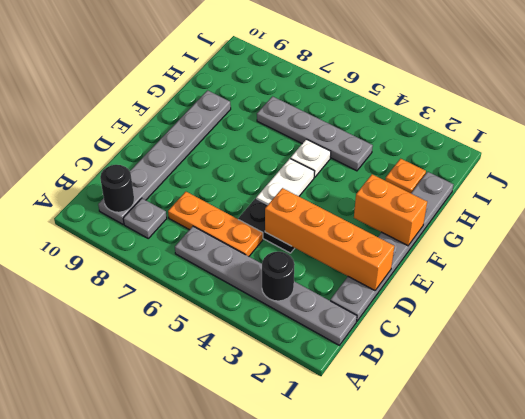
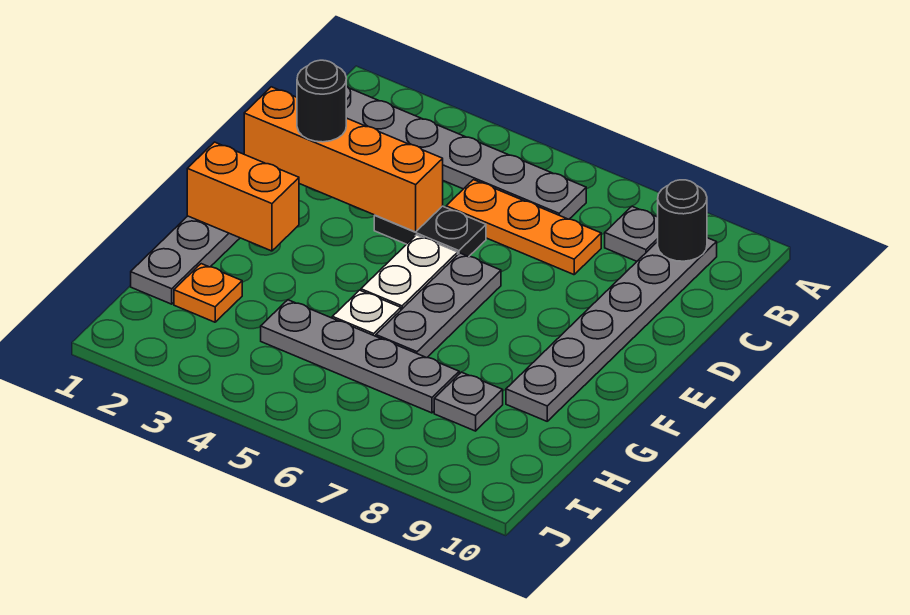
black round brick B3 level 2 -> black round brick D2 level 3
none -> grey plate E6:G6 level 1
none -> grey plate H8 level 1

